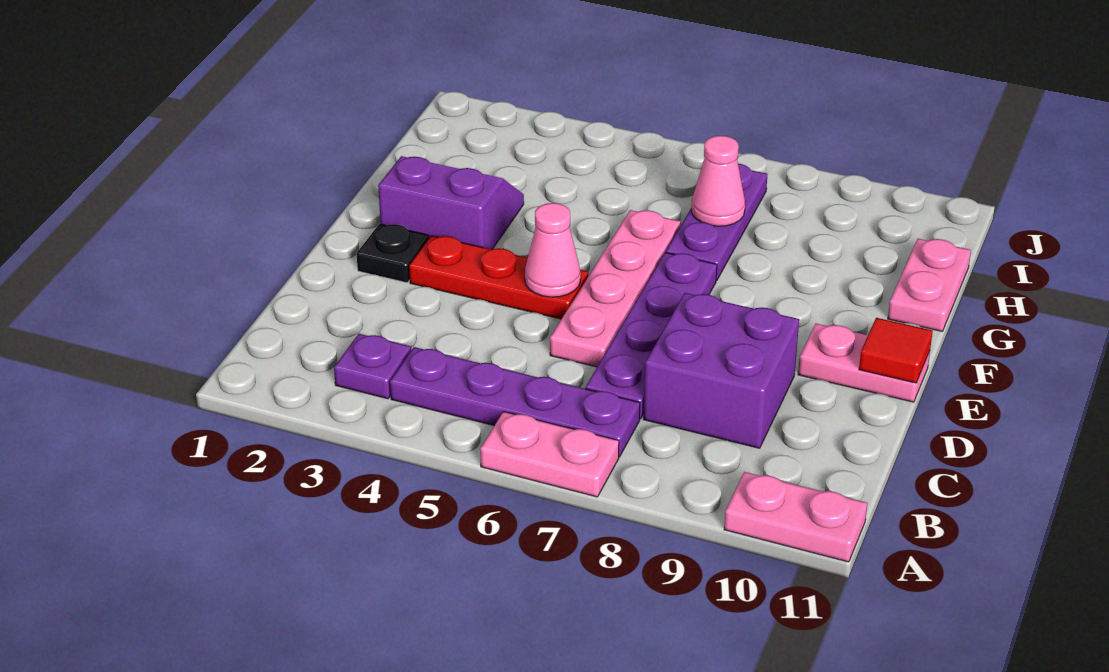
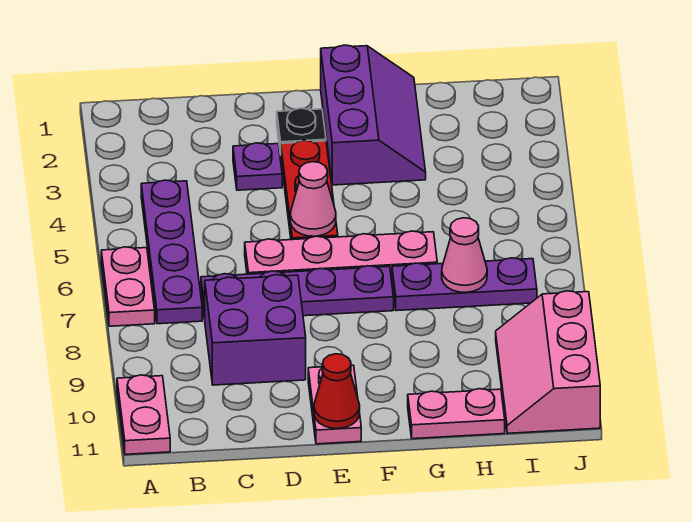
purple plate B3 level 1 -> purple plate D3 level 1
red tile E11 level 2 -> red cone E11 level 2
purple slope F2:G3 level 1 top F -> purple slope F1:G3 level 1 top F
none -> pink slope I9:J11 level 1 top J

